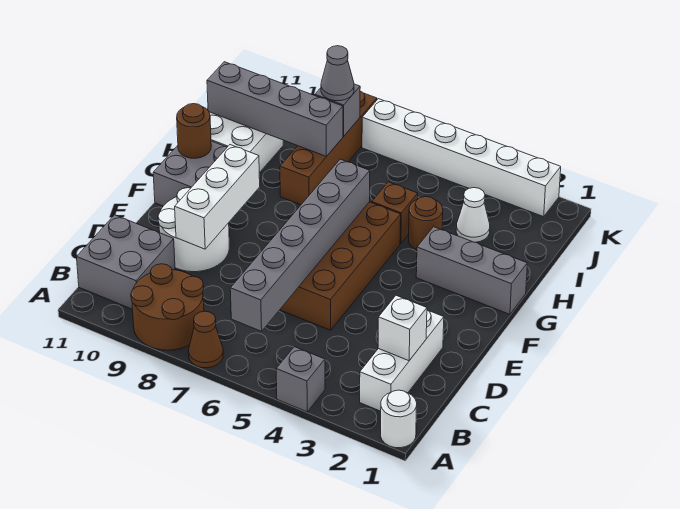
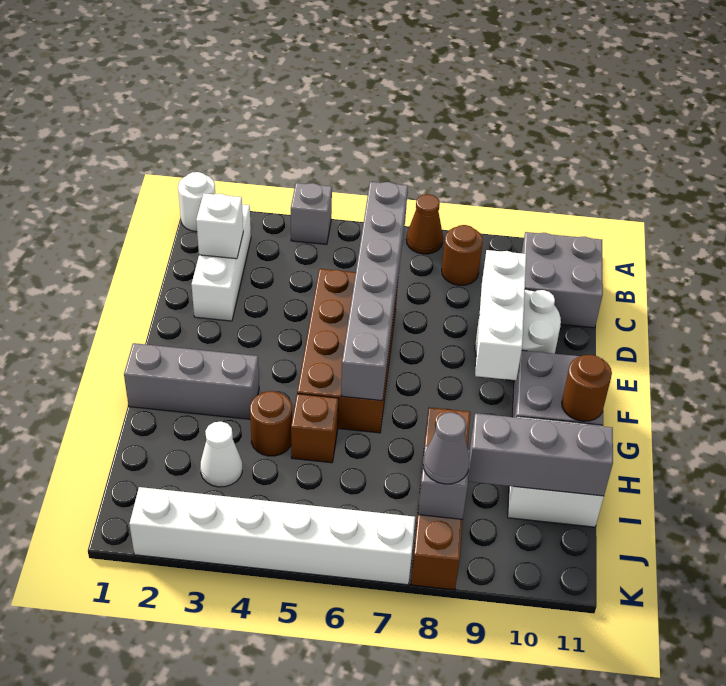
brown round brick A8:B9 level 1 -> brown round brick B8 level 1
grey brick I8:I11 level 2 -> grey brick I9:I11 level 2

